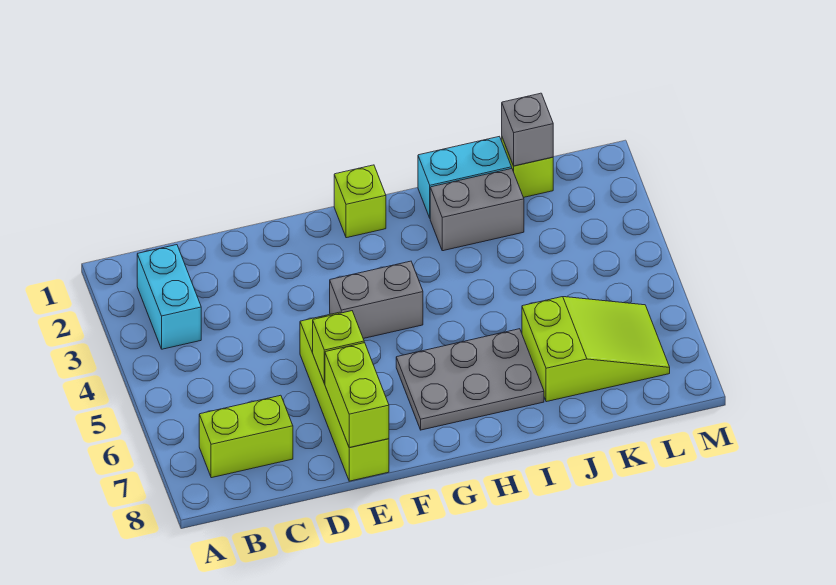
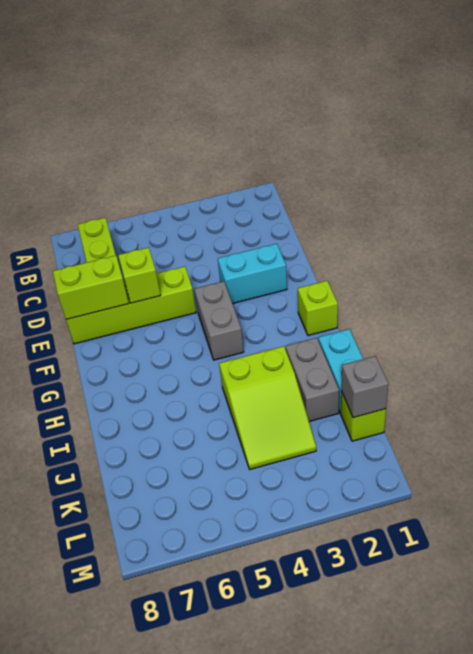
cyan brick B2:B3 level 1 -> cyan brick E2:E3 level 1
grey plate G6:I7 level 1 -> none
lime slope J6:L7 level 1 top J -> lime slope I3:K4 level 1 top I

